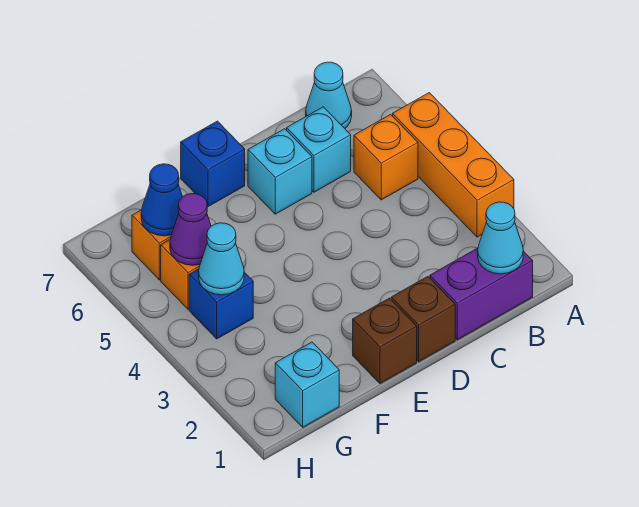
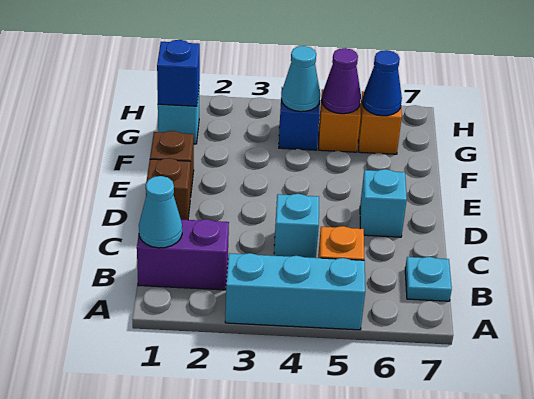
orange brick A3:A5 level 1 -> cyan brick A3:A5 level 1
purple brick B1:C1 level 1 -> purple brick B1:B2 level 1
cyan cone B7 level 1 -> cyan plate B7 level 1
cyan brick C6 level 1 -> cyan brick C4 level 1
blue brick E7 level 1 -> blue brick G1 level 2

